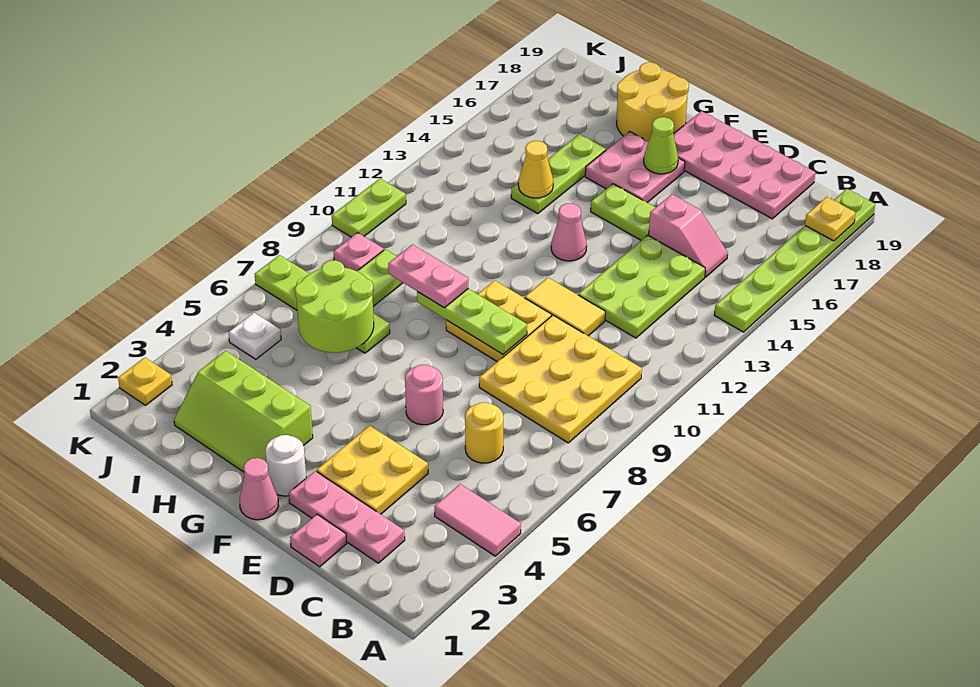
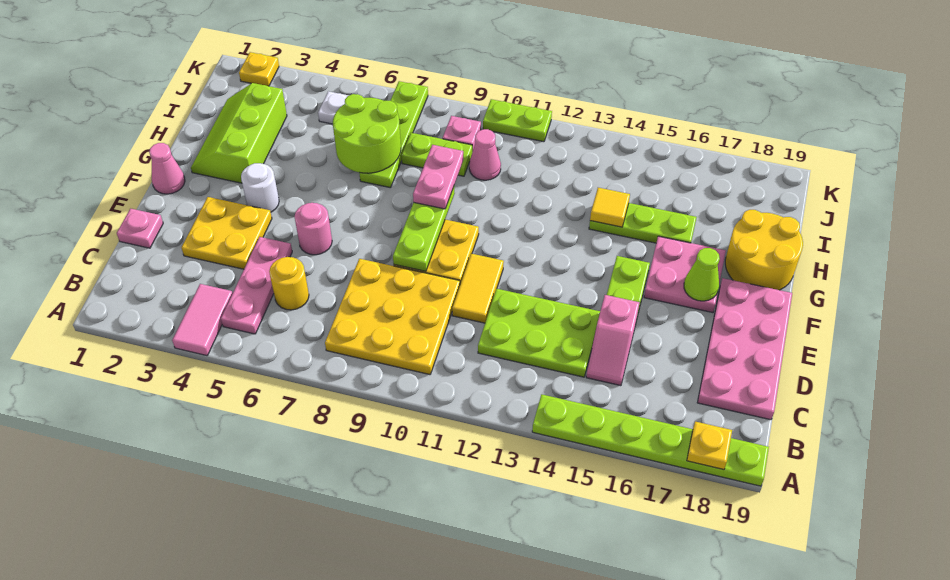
pink plate C2:E2 level 1 -> pink plate B5:D5 level 1
white round brick F2 level 1 -> white round brick F4 level 1
pink cone F13 level 1 -> pink cone I10 level 1
yellow cone H14 level 2 -> yellow tile H14 level 2

